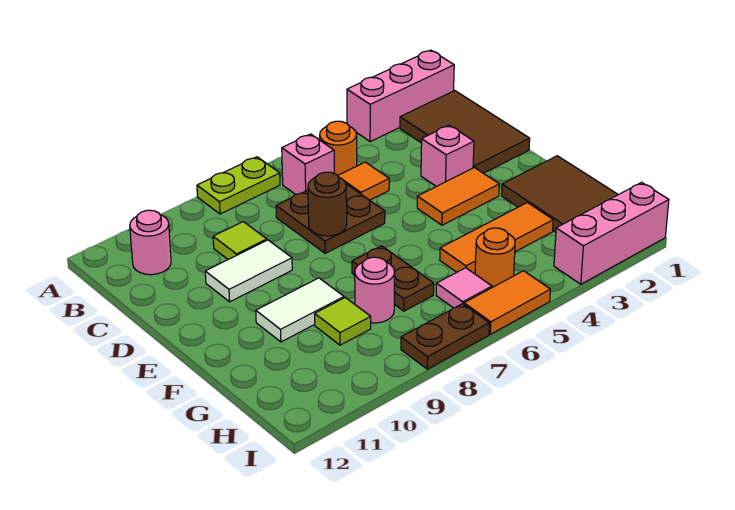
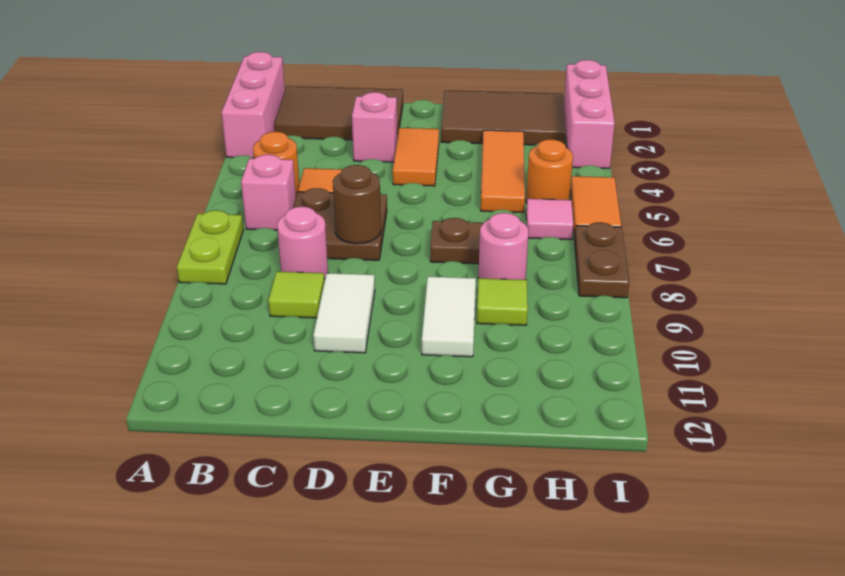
pink round brick B11 level 1 -> pink round brick C8 level 1

